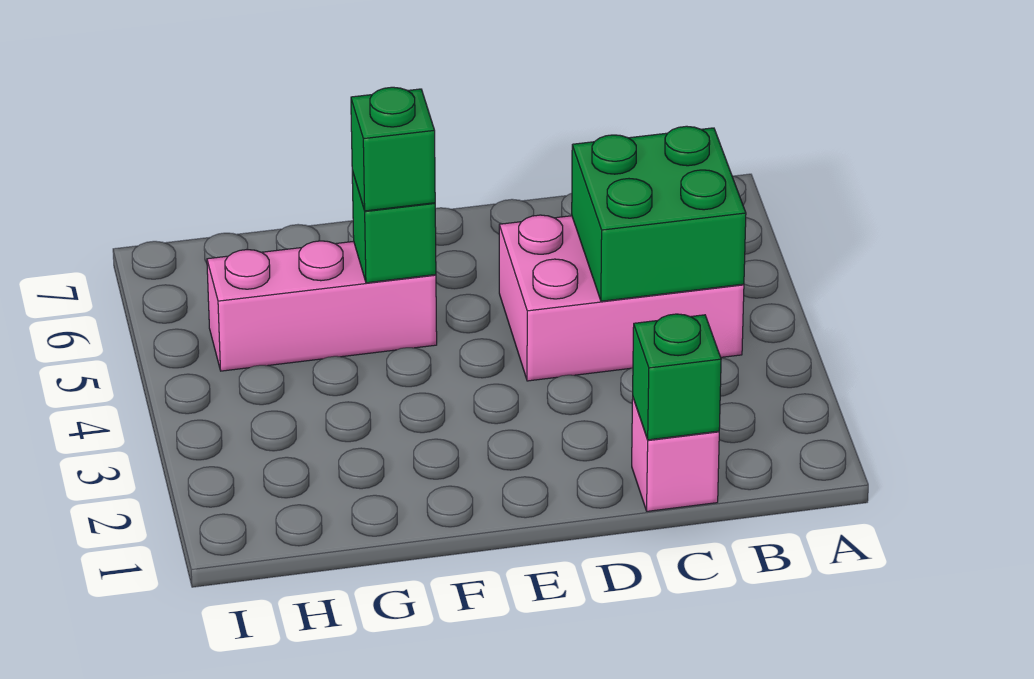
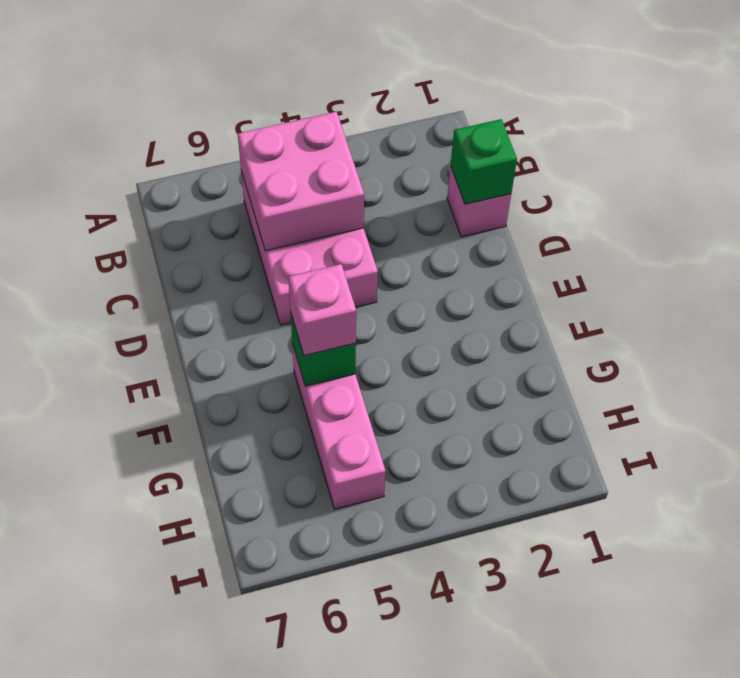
green brick B4:C5 level 2 -> pink brick B4:C5 level 2
green brick F5 level 3 -> pink brick F5 level 3

